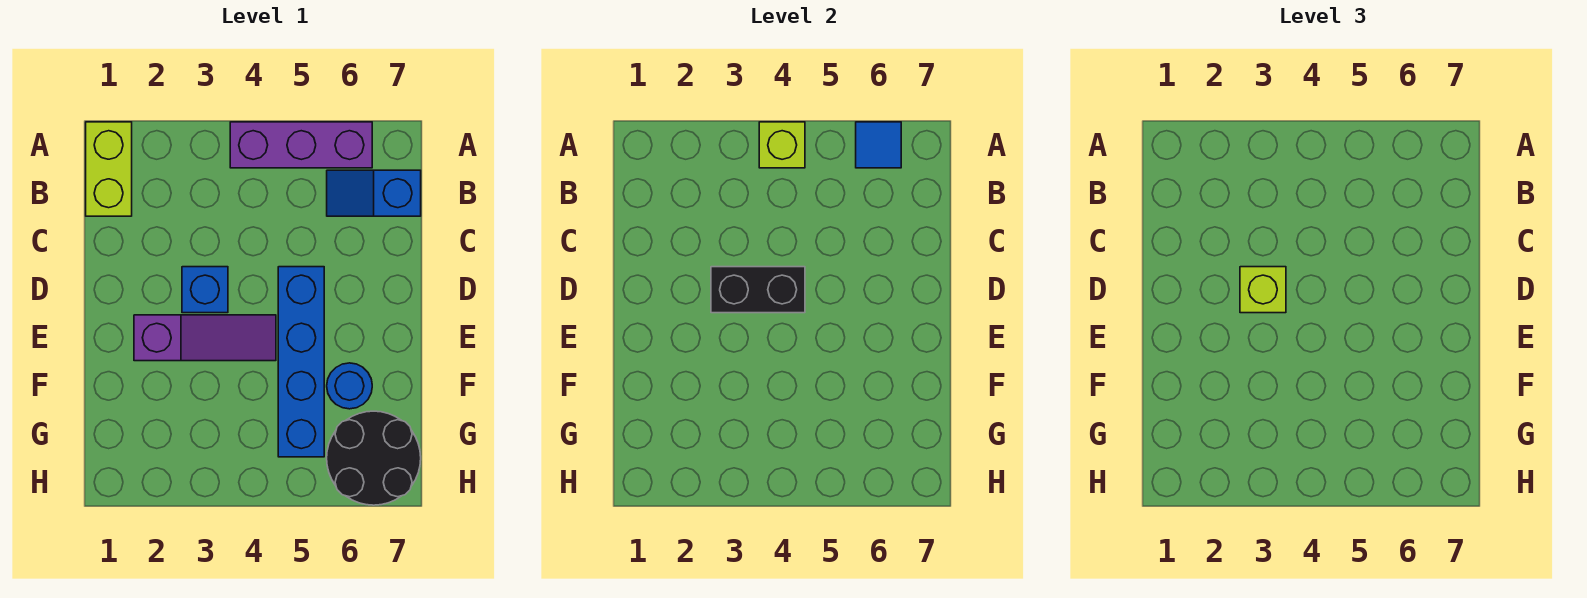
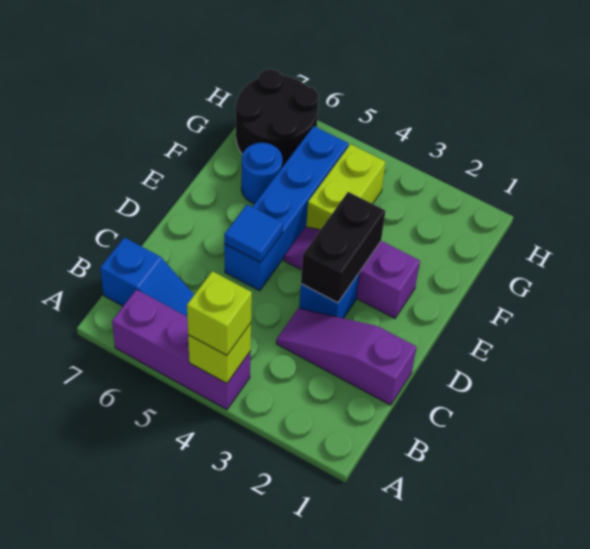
lime brick A1:B1 level 1 -> lime brick F4:G4 level 1
blue tile A6 level 2 -> blue tile D5 level 2
none -> purple slope C1:C3 level 1 top 1
black brick D3:D4 level 2 -> black brick D3:E3 level 2
lime brick D3 level 3 -> lime brick A4 level 3

